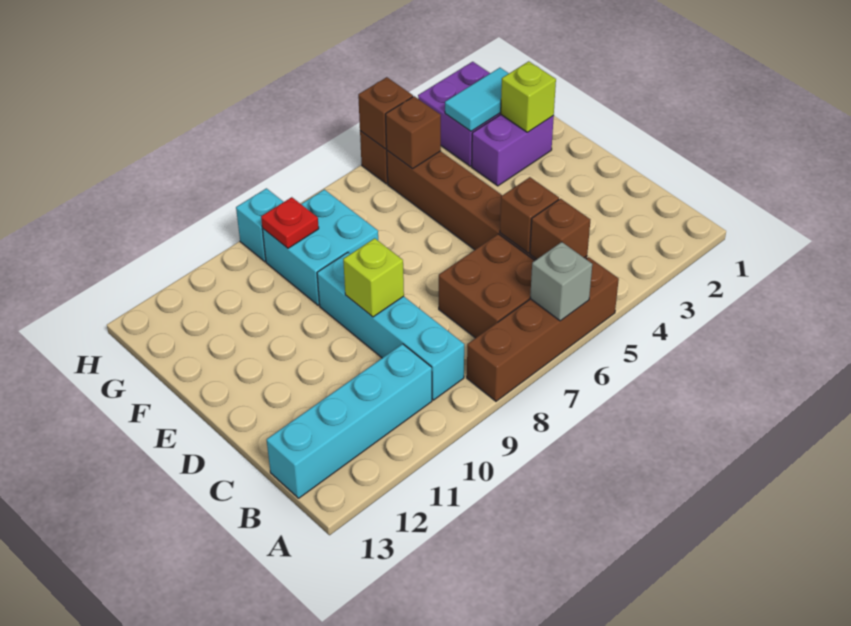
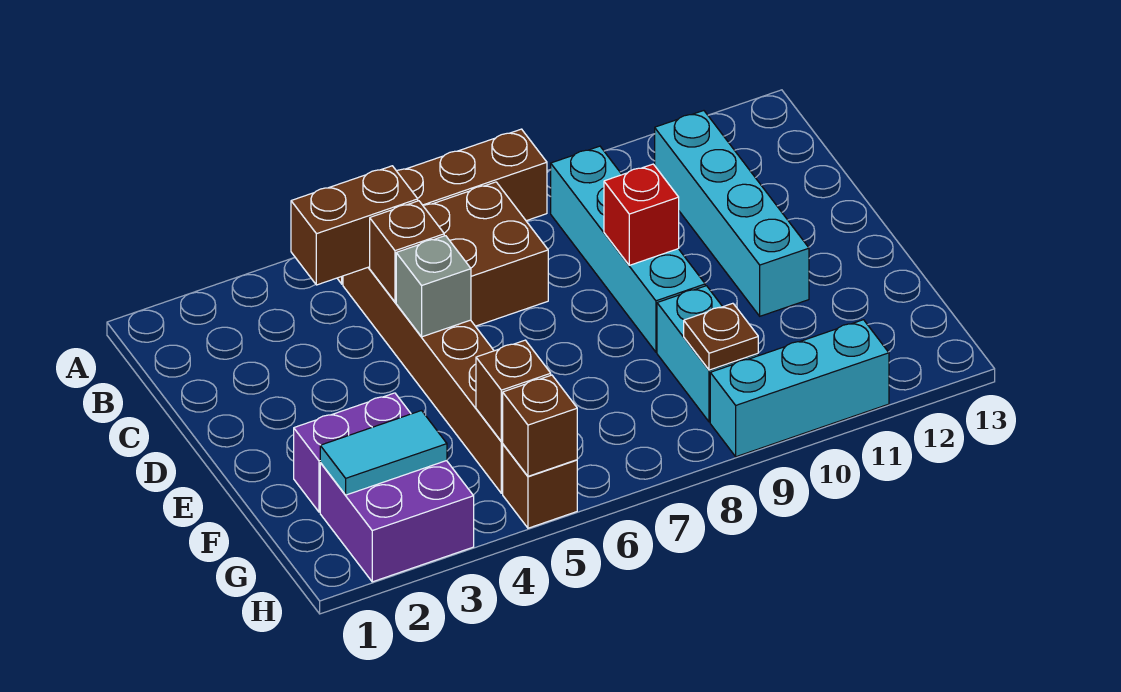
grey brick A6 level 2 -> grey brick D5 level 2
brown brick B5 level 2 -> brown brick B4:B5 level 2
cyan brick B10:B13 level 1 -> cyan brick B11:E11 level 1
lime brick D9 level 2 -> red brick D9 level 2
lime brick F2 level 2 -> none
cyan brick F8:G9 level 1 -> cyan brick F9:G9 level 1
red plate G9 level 2 -> brown plate G9 level 2
cyan brick H9 level 1 -> cyan brick H9:H11 level 1

